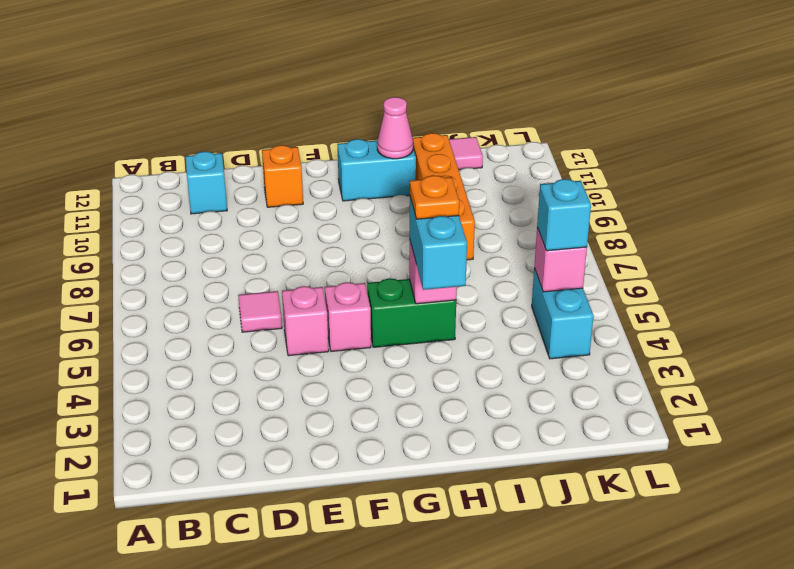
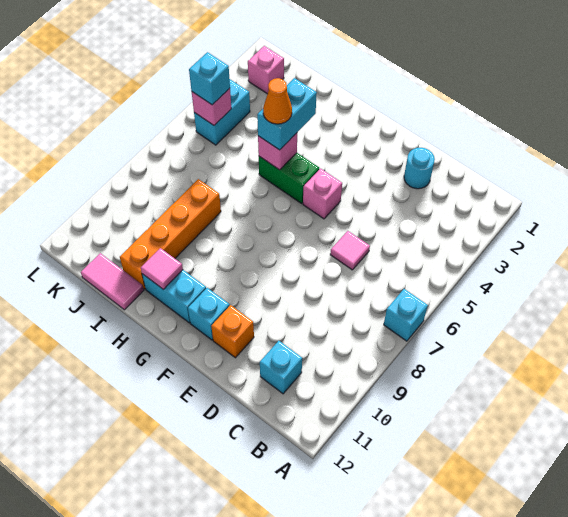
none -> cyan brick A7 level 1
none -> cyan round brick D2 level 1
pink brick E5 level 1 -> pink brick K2 level 1
none -> cyan brick F11 level 1
orange plate H5 level 4 -> orange cone H5 level 4
pink cone H11 level 2 -> pink tile H11 level 2

